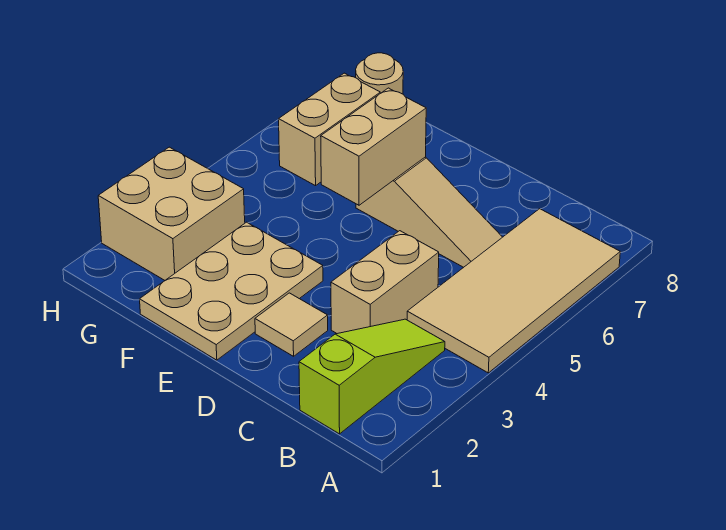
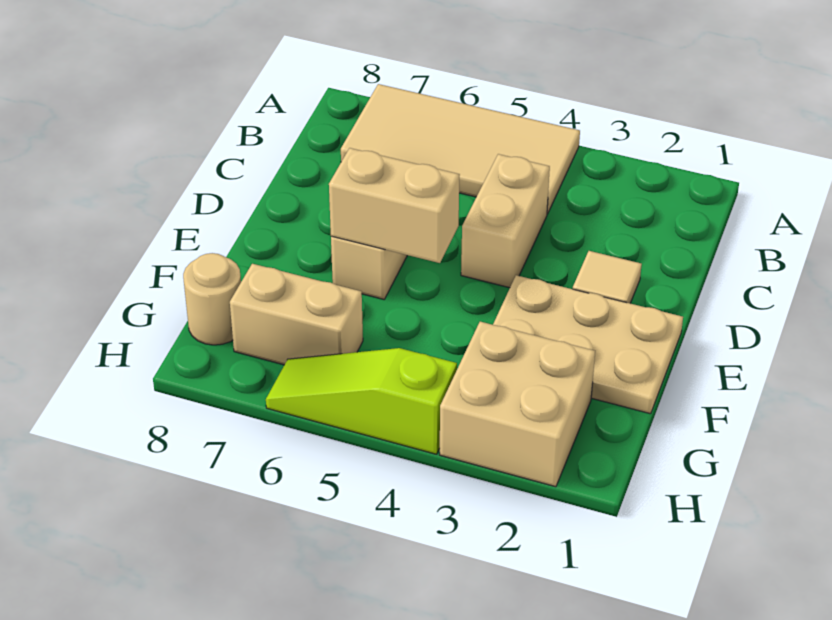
lime slope B1:B3 level 1 top 1 -> lime slope H4:H6 level 1 top 4
tan brick C3:C4 level 1 -> tan brick C4:D4 level 1

